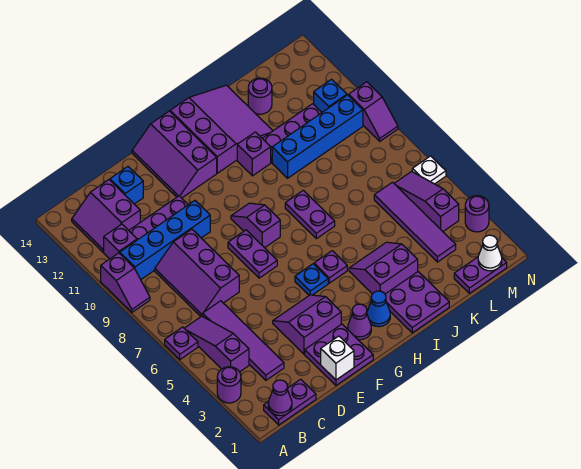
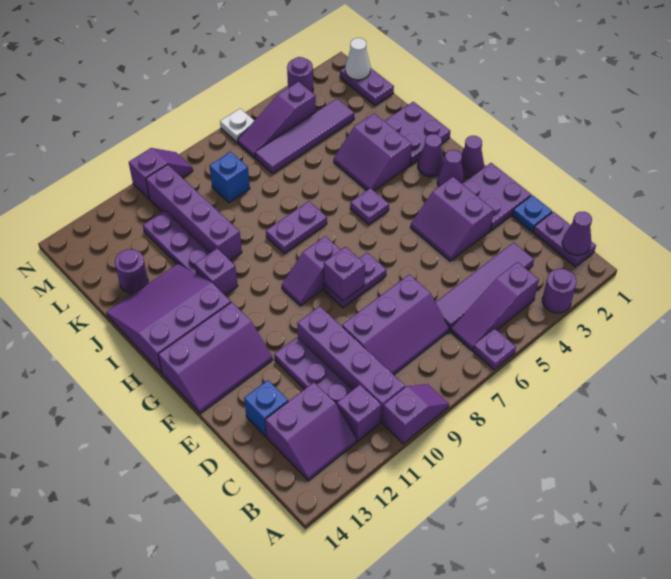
blue brick B10:E10 level 1 -> purple brick B10:E10 level 1
white brick E1 level 2 -> none
none -> purple brick F8 level 2
none -> purple cone G1 level 1
blue plate G5 level 1 -> blue plate D1 level 1
blue cone H2 level 1 -> purple cone H2 level 1
blue brick J10:M10 level 1 -> purple brick J10:M10 level 1
blue brick M11 level 1 -> blue brick L8 level 1

